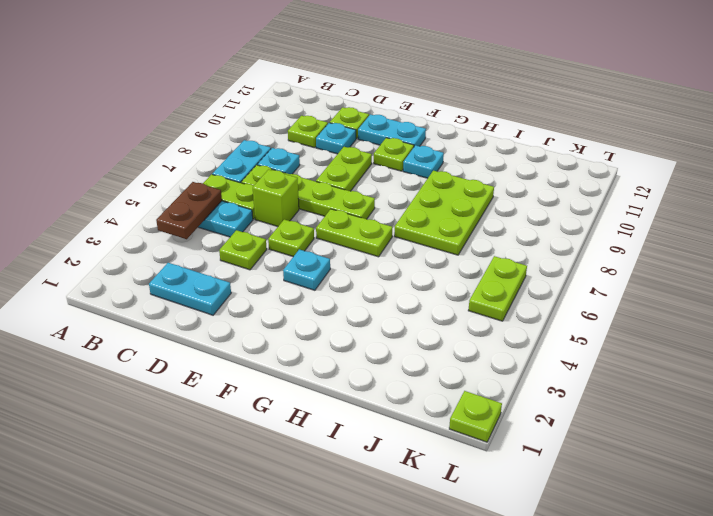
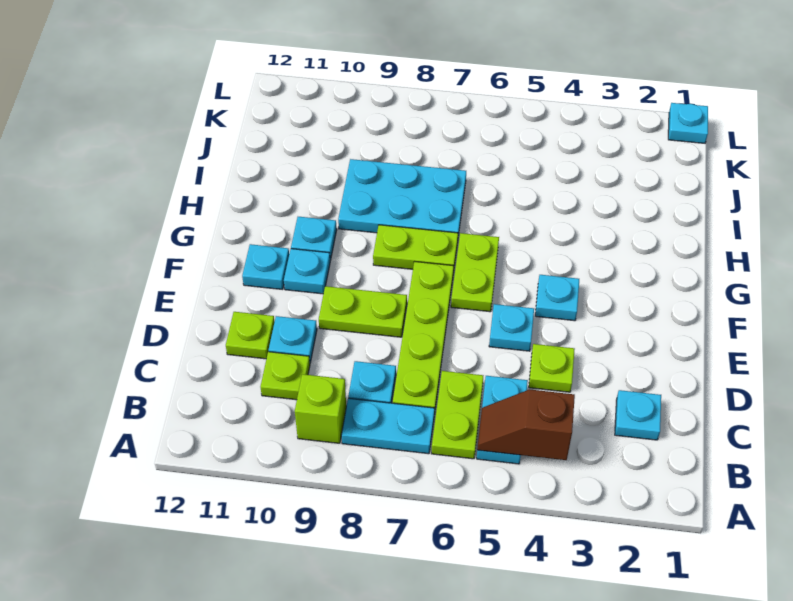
brown plate B4:B5 level 2 -> brown slope B4:B5 level 2 top 4
cyan plate C2:D2 level 1 -> cyan plate C2 level 1
lime brick D6 level 1 -> lime brick B9 level 1
lime plate E5 level 1 -> cyan plate E5 level 1
cyan plate E11:F11 level 1 -> cyan plate F11 level 1
lime plate F10 level 1 -> cyan plate F10 level 1
lime plate H7:I9 level 1 -> cyan plate H7:I9 level 1
lime plate K5:K6 level 1 -> lime plate G7:G8 level 1
lime plate L1 level 1 -> cyan plate L1 level 1

